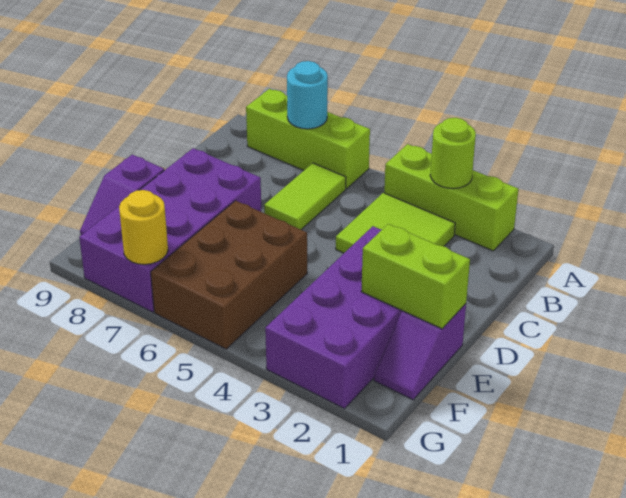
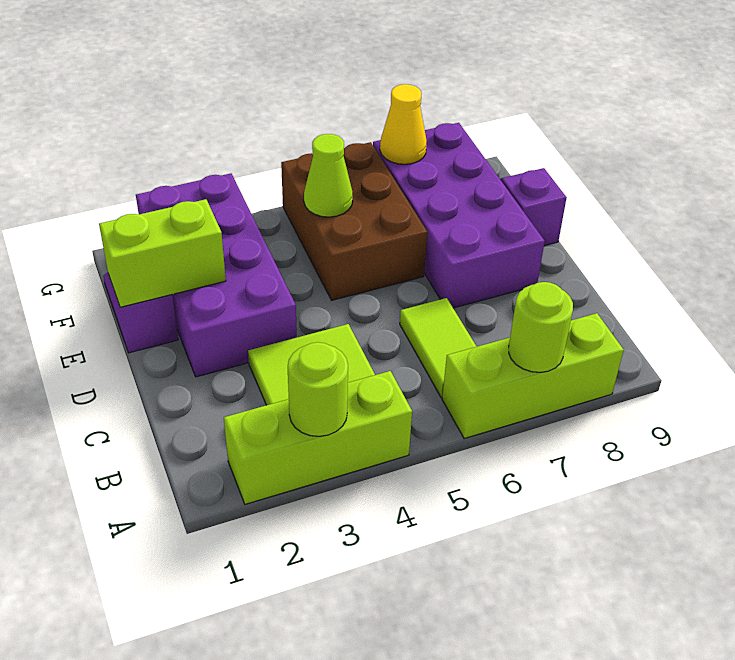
cyan round brick A7 level 2 -> lime round brick A7 level 2
none -> lime cone F5 level 2
yellow round brick G7 level 2 -> yellow cone G7 level 2

